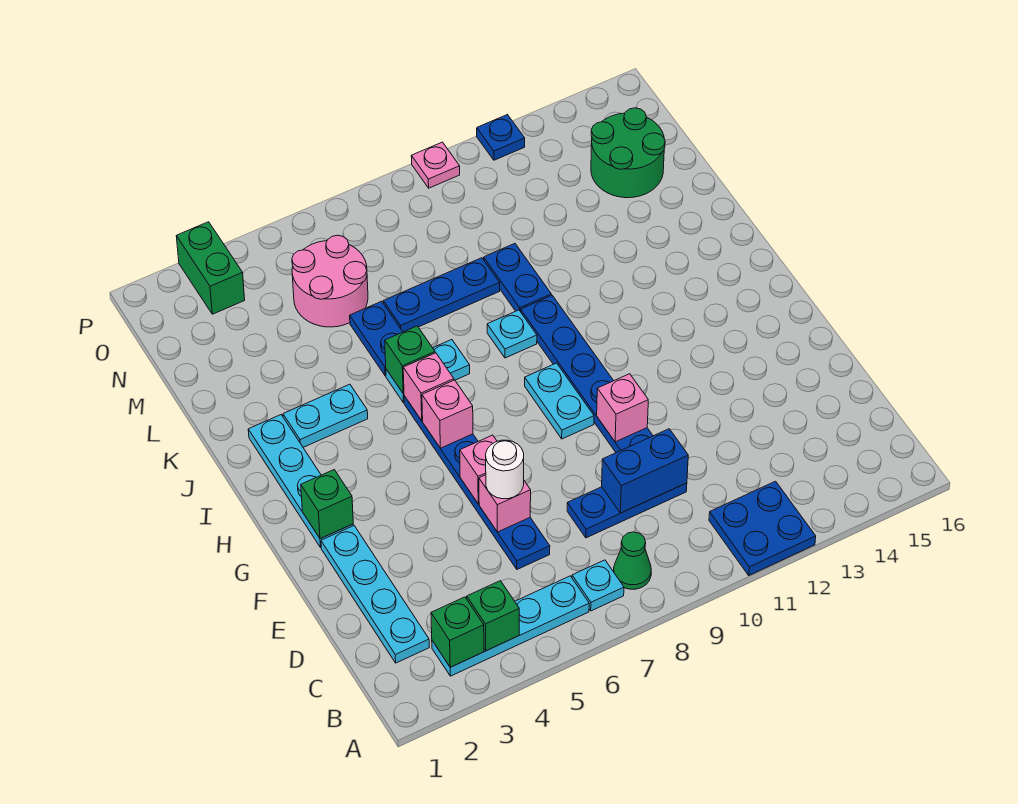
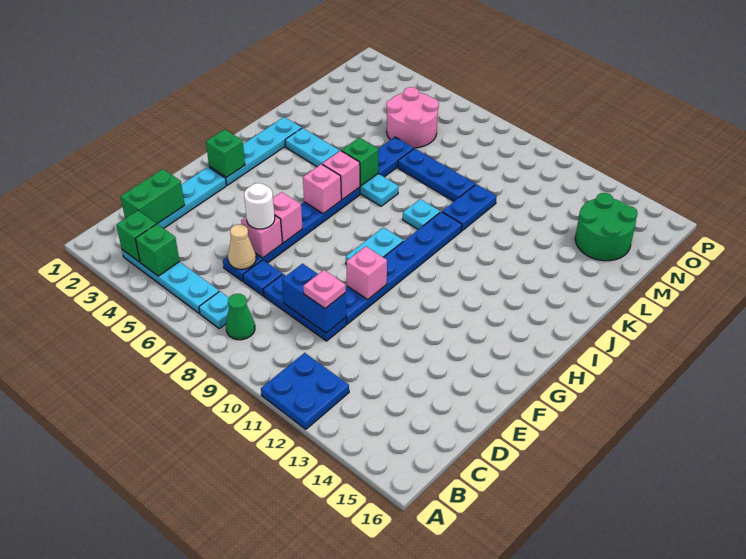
none -> tan cone D6 level 2
green brick O3:P3 level 1 -> green brick C2:D2 level 2
pink plate P10 level 1 -> pink plate D10 level 3
blue plate P12 level 1 -> blue plate D7 level 1

